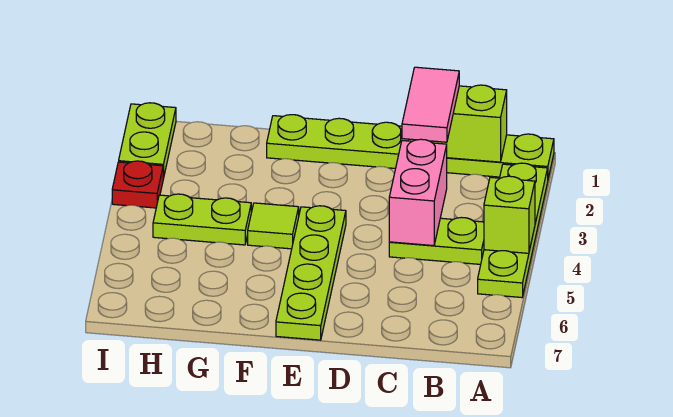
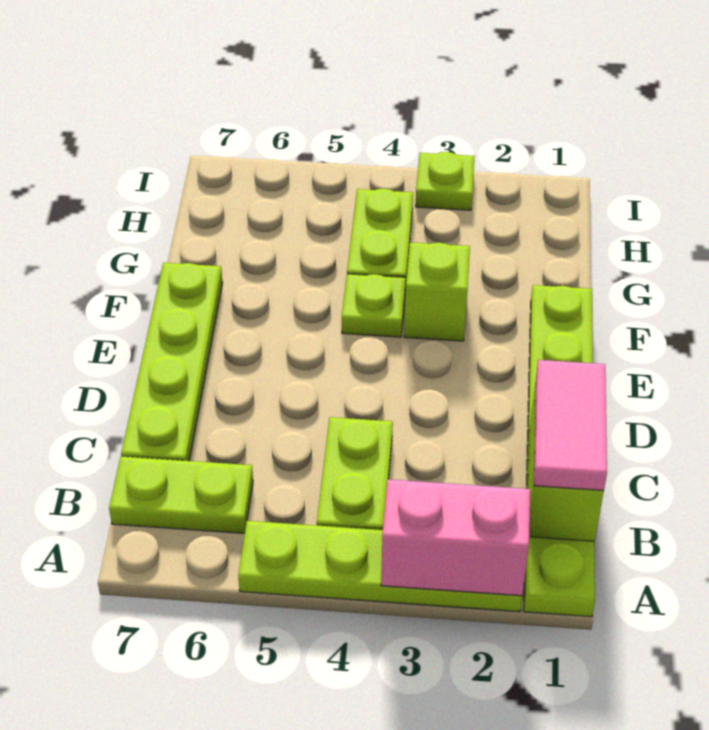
lime brick A4 level 2 -> lime brick F3 level 1
pink tile C1:C2 level 3 -> pink tile B1:C1 level 3
pink brick C3:C4 level 2 -> pink brick A2:A3 level 2
lime plate E4:E7 level 1 -> lime plate C7:F7 level 1
lime tile F4 level 1 -> lime plate F4 level 1
lime plate I1:I2 level 1 -> lime plate B6:B7 level 1
red plate I3 level 1 -> lime plate I3 level 1

